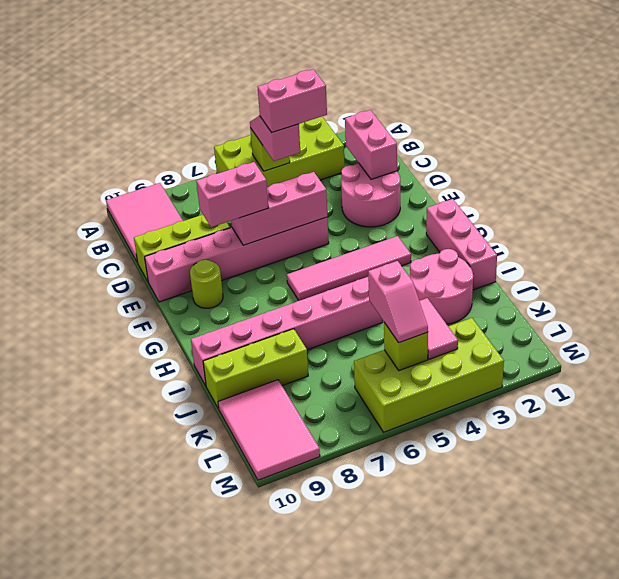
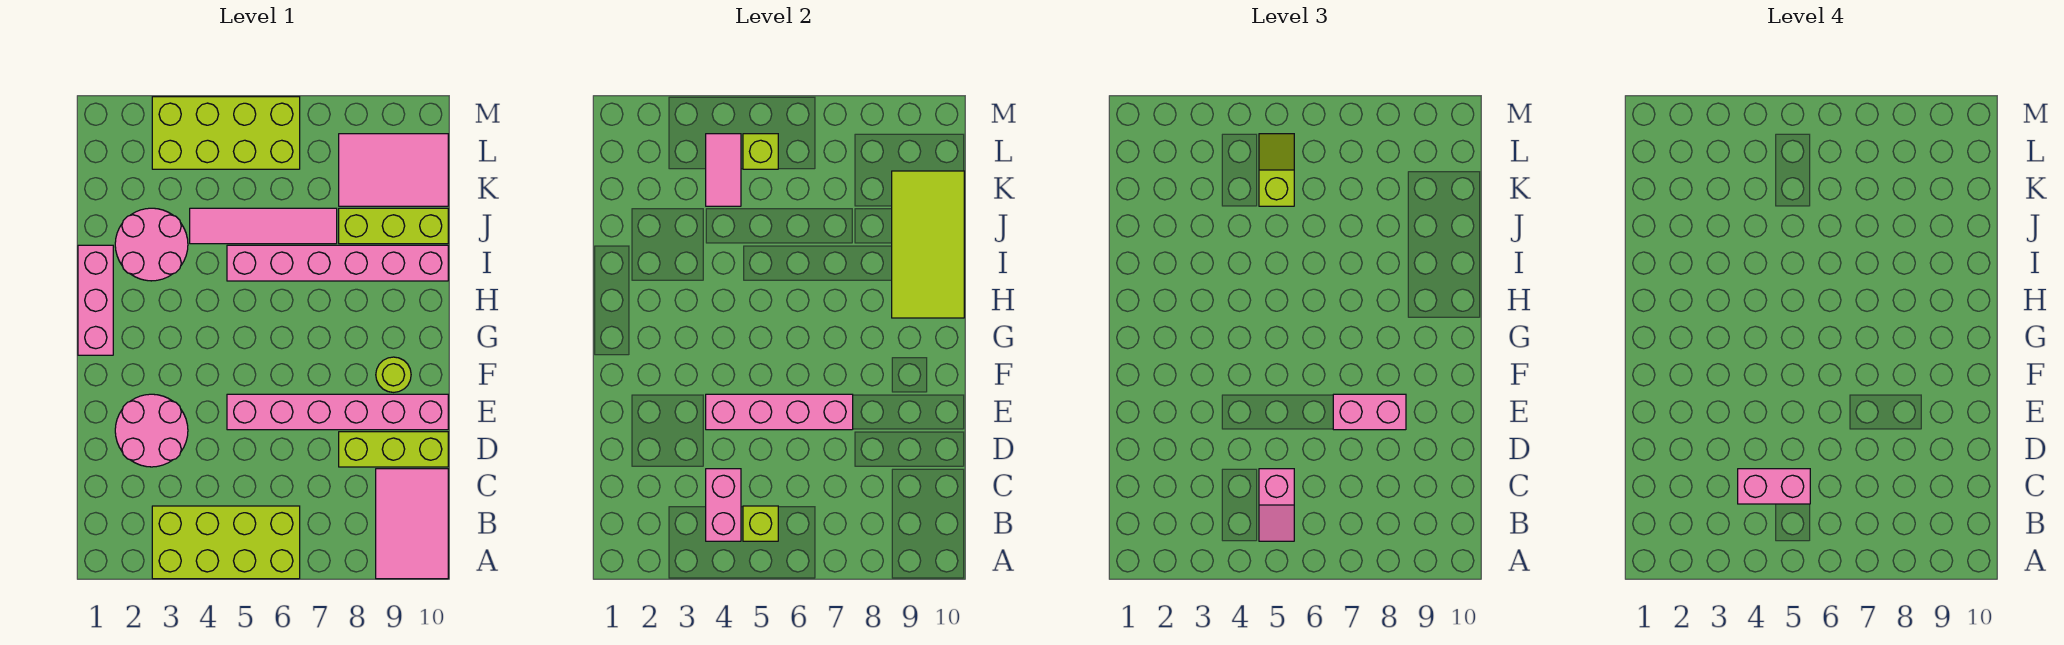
pink brick C2:D2 level 2 -> pink brick B4:C4 level 2
pink brick E5:E7 level 2 -> pink brick E4:E7 level 2
pink tile G3:G6 level 1 -> pink tile J4:J7 level 1
none -> lime tile H9:K10 level 2
pink slope K5:L5 level 3 top K -> lime slope K5:L5 level 3 top K
pink tile K9:M10 level 1 -> pink tile K8:L10 level 1

